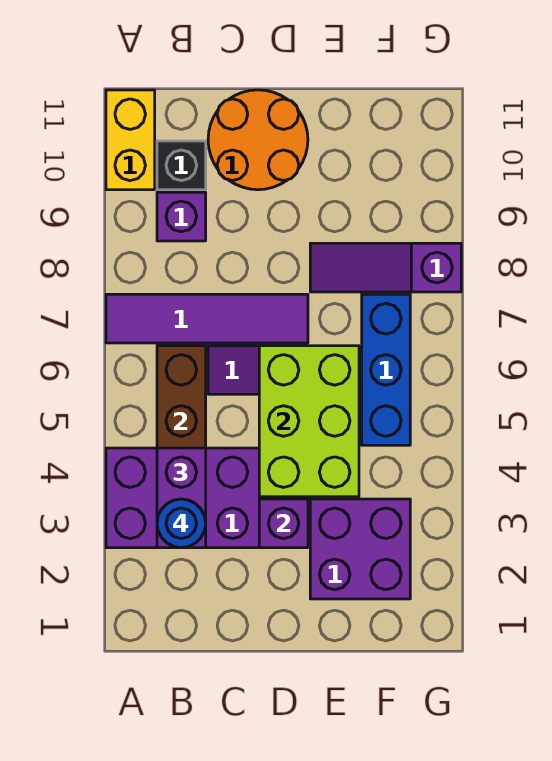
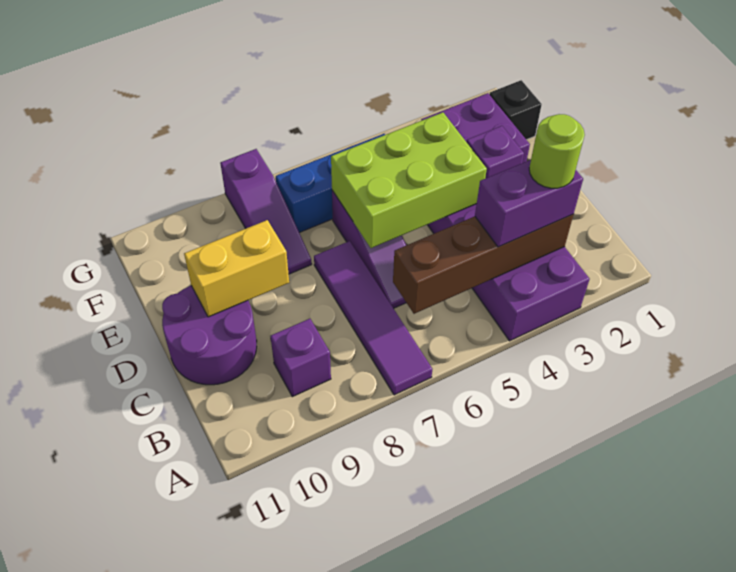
yellow brick A10:A11 level 1 -> yellow brick D9:D10 level 2
blue round brick B3 level 4 -> lime round brick B3 level 4
black brick B10 level 1 -> black brick F1 level 1
orange round brick C10:D11 level 1 -> purple round brick C10:D11 level 1

